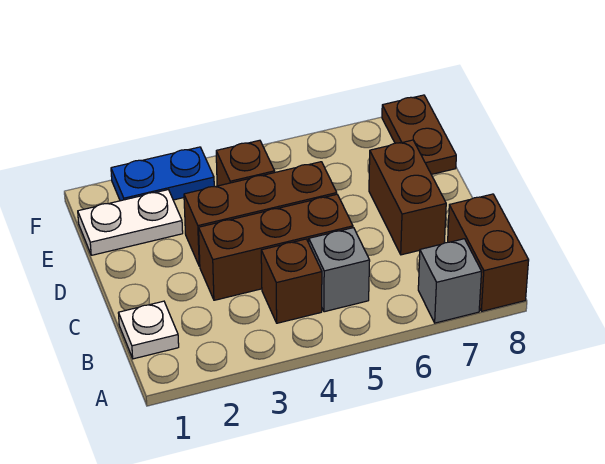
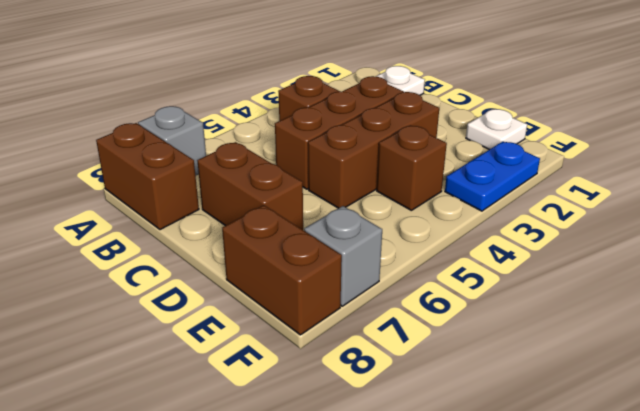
grey brick B5 level 1 -> grey brick F7 level 1
white plate E1:E2 level 1 -> white plate E1 level 1
brown plate E8:F8 level 1 -> brown brick E8:F8 level 1

